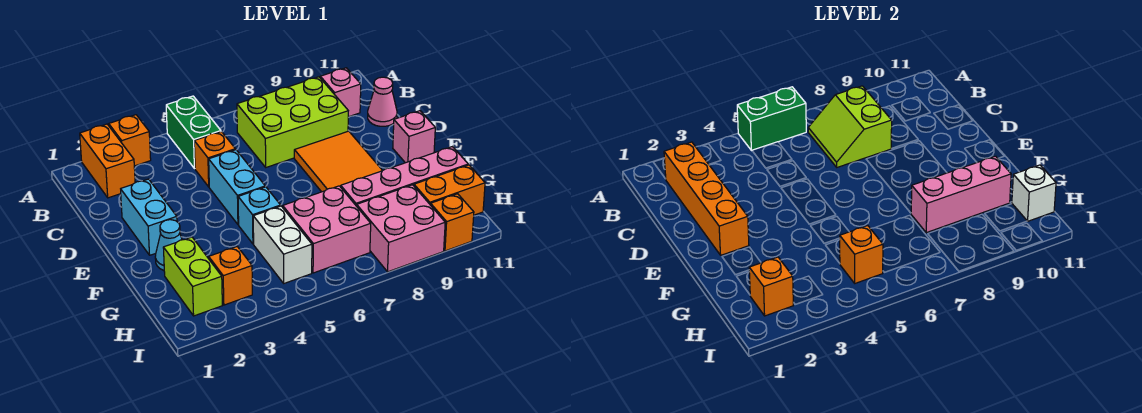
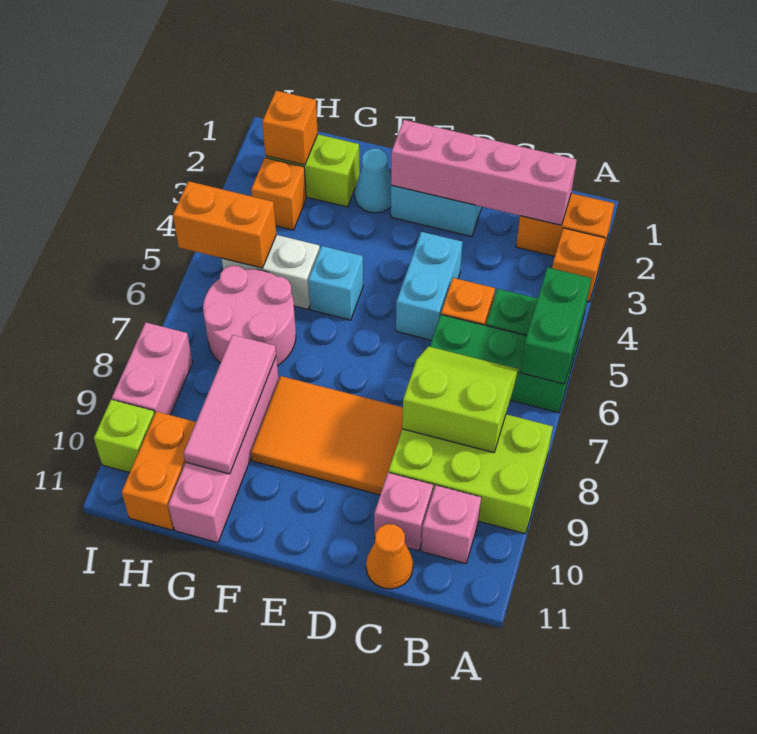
none -> green brick A6:C6 level 1
orange brick B2:E2 level 2 -> pink brick B2:E2 level 2
lime brick B7:C9 level 1 -> lime brick A8:C9 level 1
pink cone C11 level 1 -> orange cone C11 level 1
cyan brick D5:E5 level 1 -> cyan brick D4:D5 level 1
pink brick E11 level 1 -> pink brick C10 level 1
pink brick G6:H7 level 1 -> pink round brick G6:H7 level 1
pink brick G8:G10 level 2 -> pink tile G8:G10 level 2
orange brick H5 level 2 -> orange brick H5:I5 level 2
pink brick H8:I9 level 1 -> pink brick I8:I9 level 1
white brick H11 level 2 -> none
orange brick I10 level 1 -> lime brick I10 level 1

